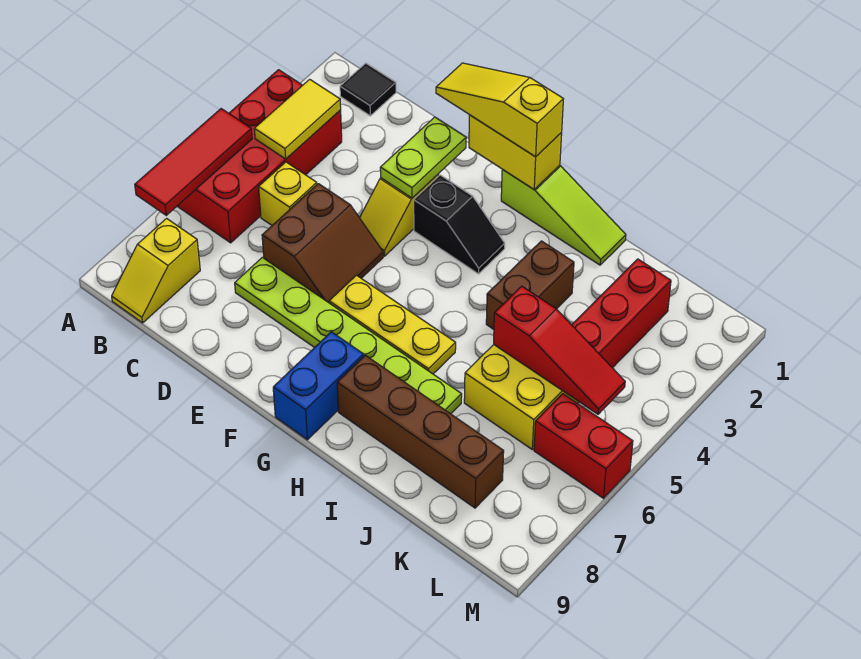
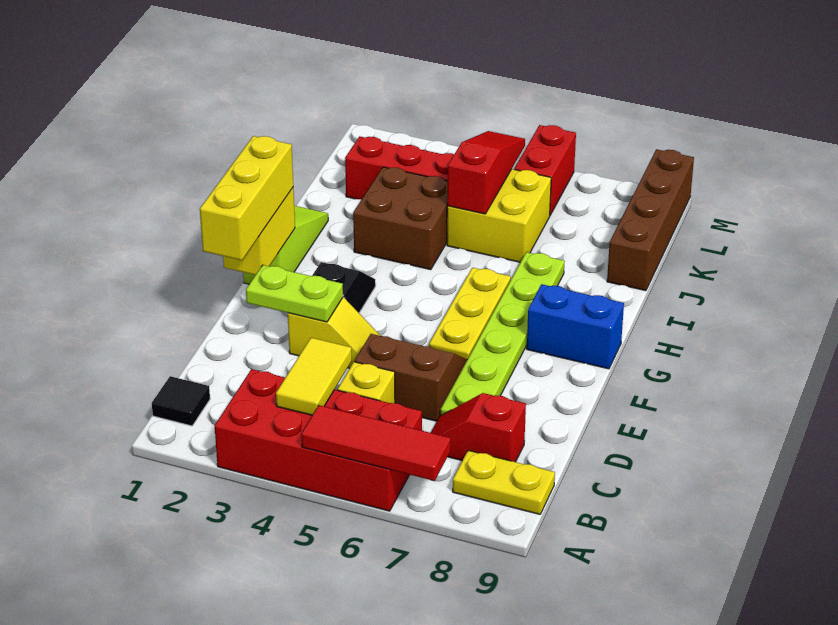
yellow tile B3:B4 level 2 -> yellow tile B4:C4 level 2
yellow slope B8:B9 level 1 top 8 -> yellow plate B8:B9 level 1
none -> red slope C7:C8 level 1 top 8
yellow slope E1:G1 level 3 top G -> yellow brick E1:G1 level 3
brown brick H8:K8 level 1 -> brown brick J9:M9 level 1
brown brick I3:I4 level 1 -> brown brick I3:J4 level 1

